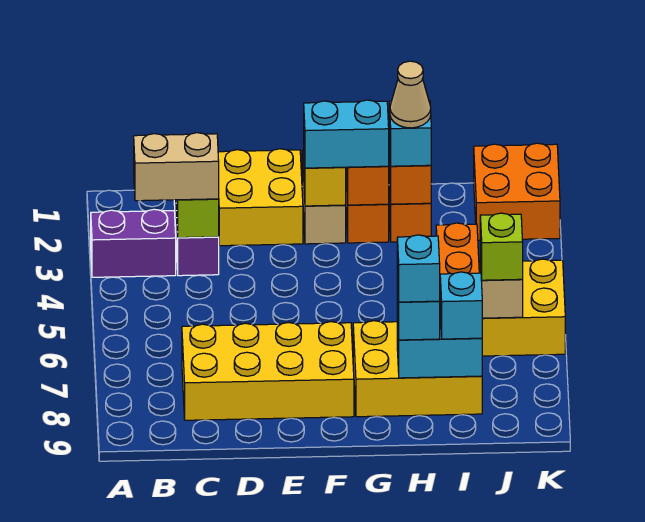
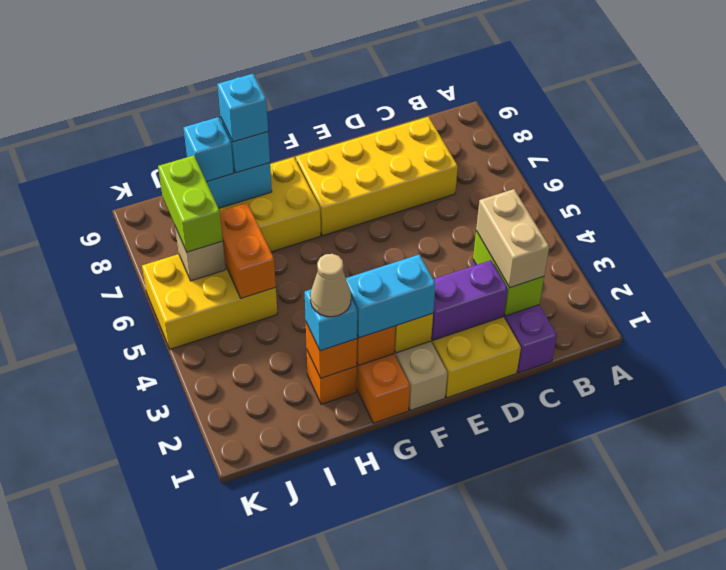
purple brick A3:B3 level 1 -> purple brick D2:E2 level 2
tan brick B3:C3 level 3 -> tan brick C2:C3 level 3
orange brick J1:K2 level 1 -> none
lime brick J6 level 3 -> lime brick J6:J7 level 3

